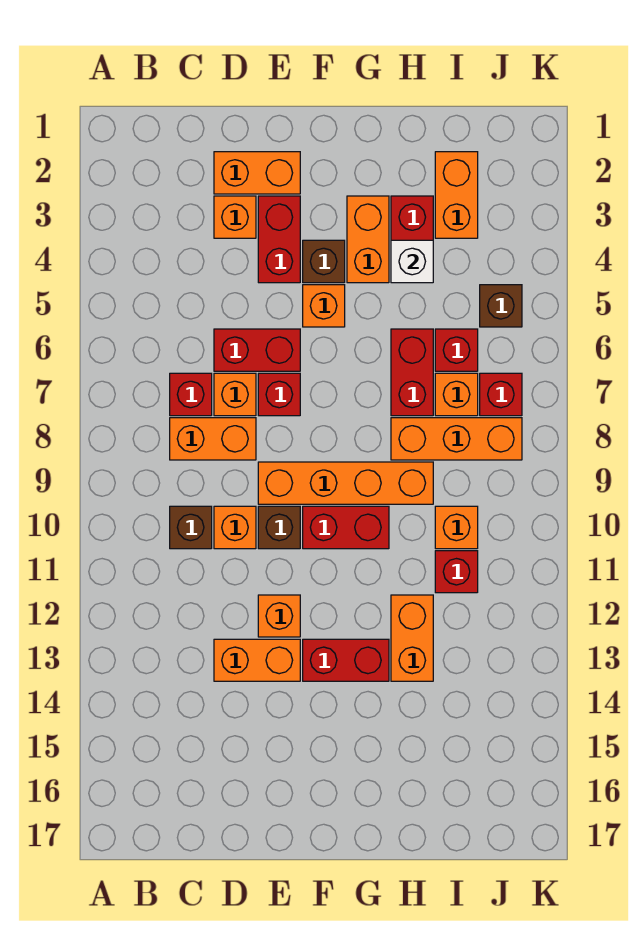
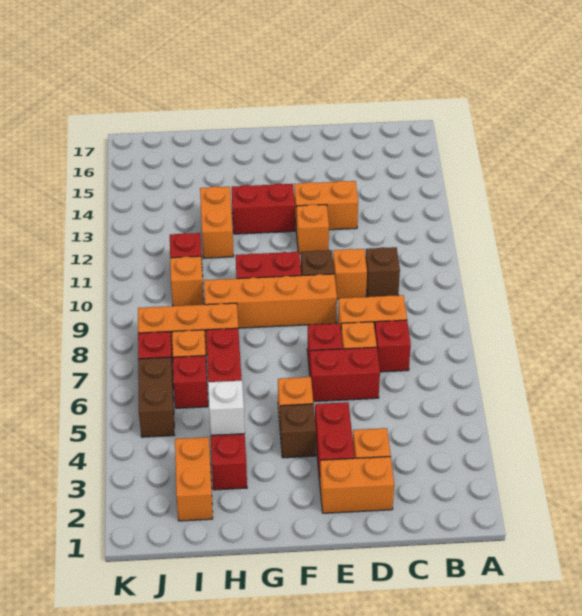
orange brick G3:G4 level 1 -> none
brown brick J5 level 1 -> brown brick J5:J6 level 1

